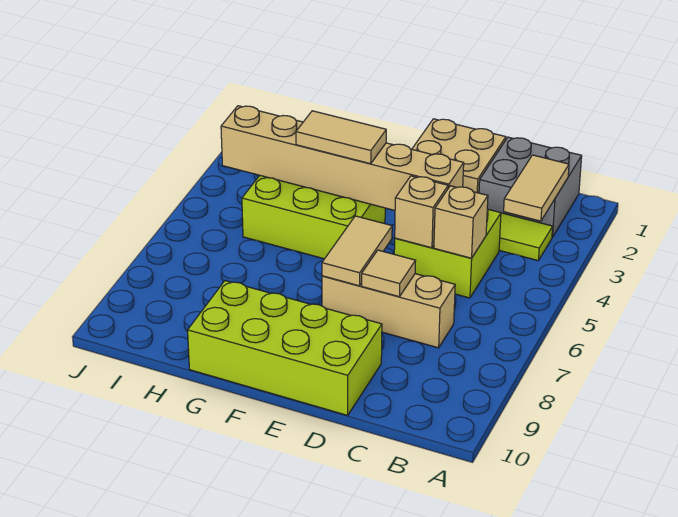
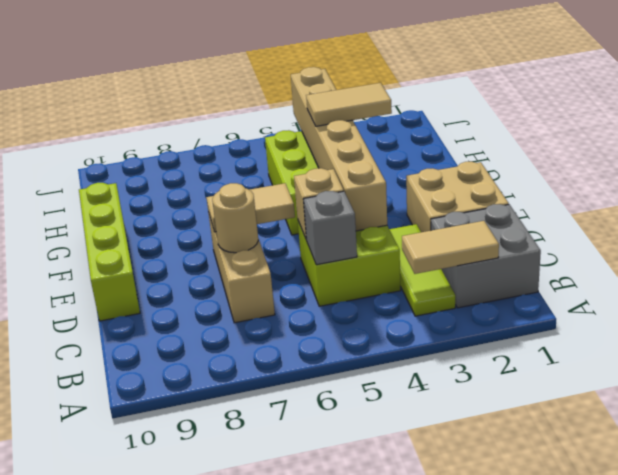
tan brick C5 level 2 -> grey brick C5 level 2
tan tile D7 level 2 -> tan round brick D7 level 2
lime brick D9:G10 level 1 -> lime brick D10:G10 level 1
tan tile F4:G4 level 3 -> tan tile G3:G4 level 3

